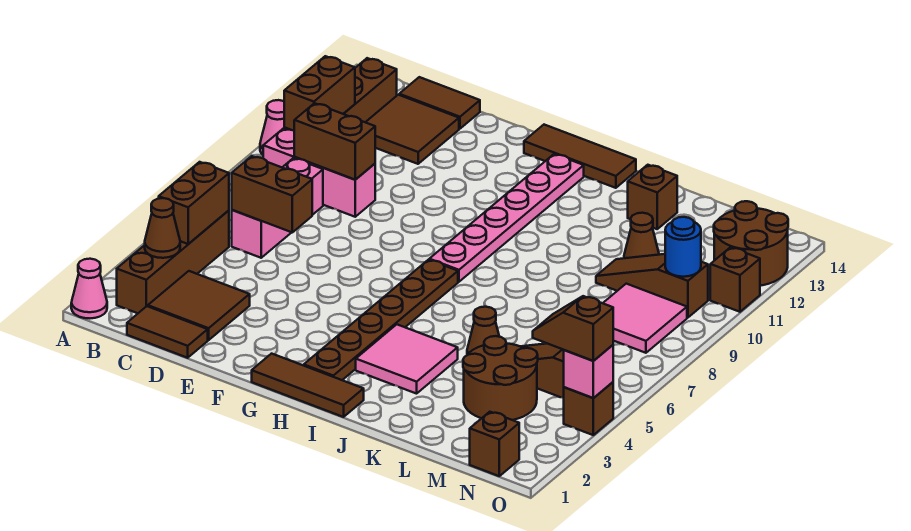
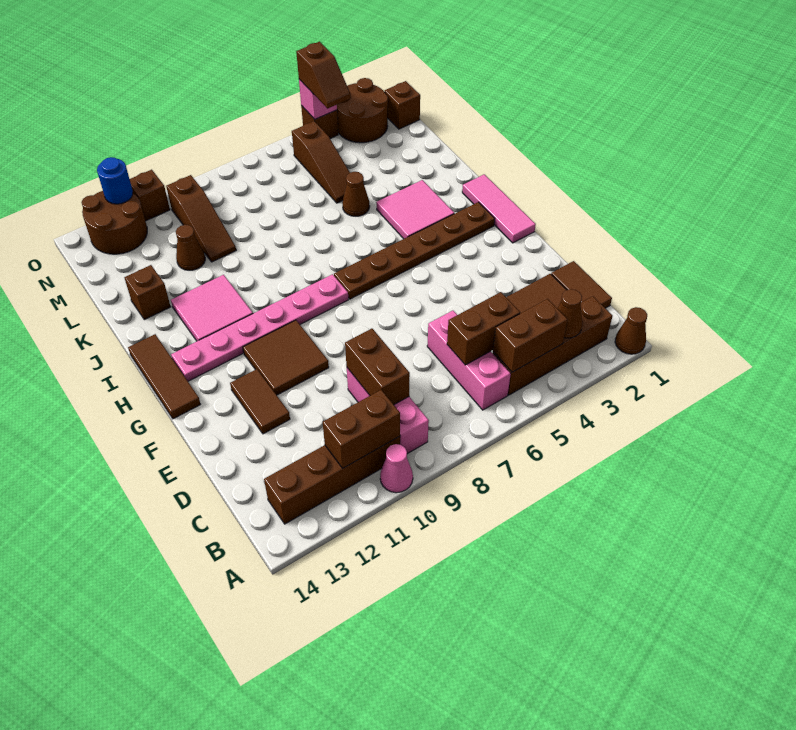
pink cone A1 level 1 -> brown cone A1 level 1
pink brick C6:C8 level 1 -> pink brick B6:D6 level 1
brown brick C6:D6 level 2 -> brown brick C5:C6 level 2
brown tile C12:D13 level 1 -> brown tile F10:G11 level 1
brown tile C14:D14 level 1 -> brown tile E12:F12 level 1
brown tile G1:I1 level 1 -> pink tile G1:I1 level 1
brown round brick L3:M4 level 1 -> brown round brick N2:O3 level 1
pink tile M8:N9 level 1 -> pink tile I11:J12 level 1
blue round brick N10 level 2 -> blue round brick O12 level 2

